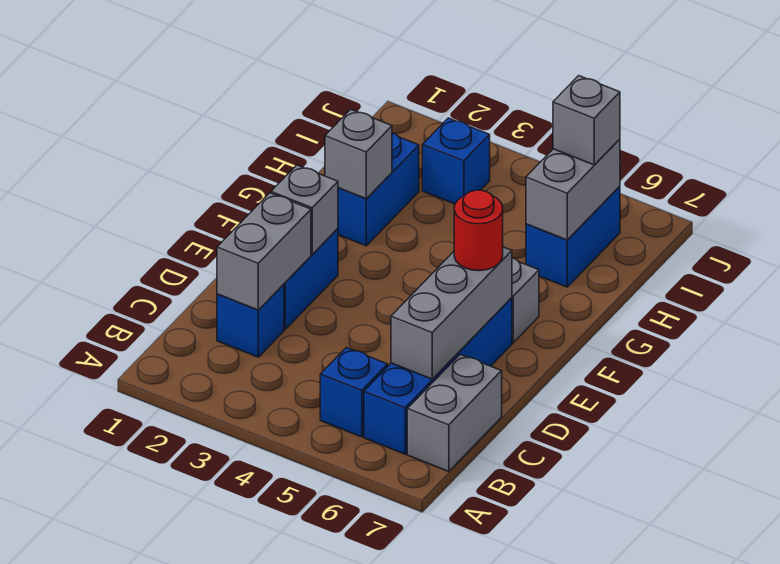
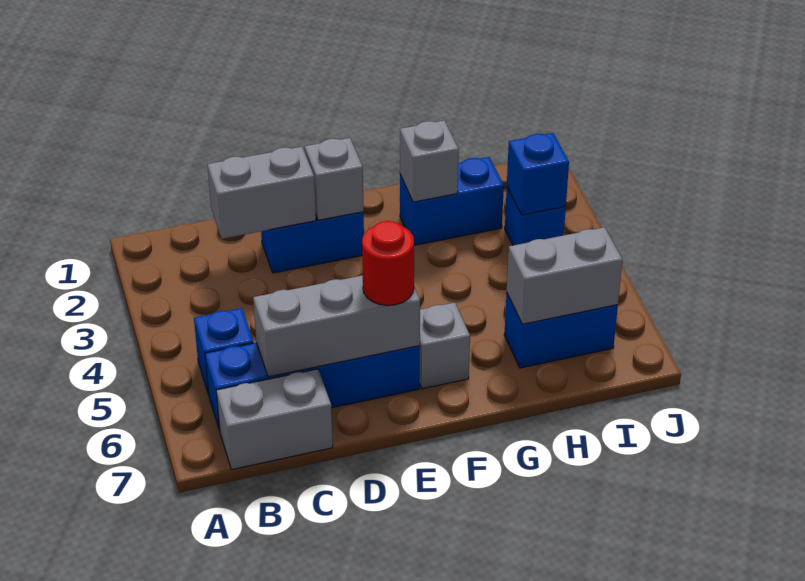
blue brick C2 level 1 -> blue brick I3 level 2
grey brick I6 level 3 -> none

